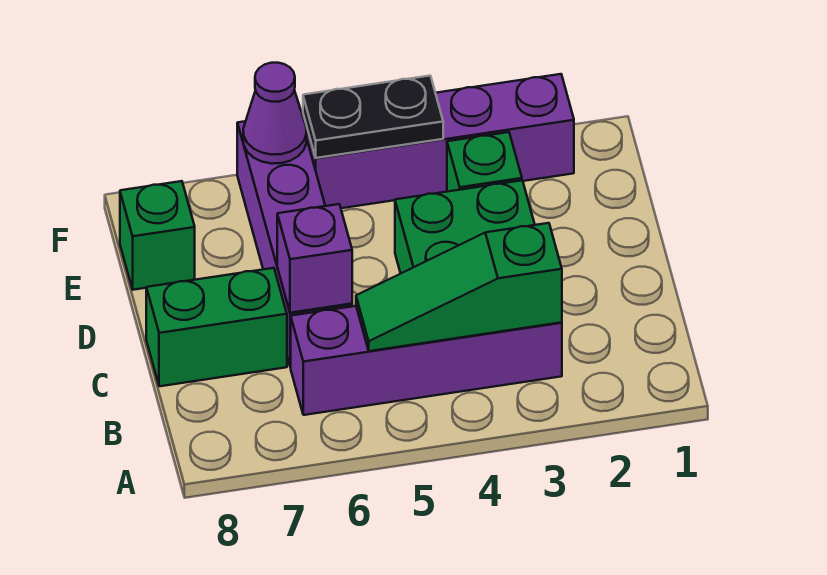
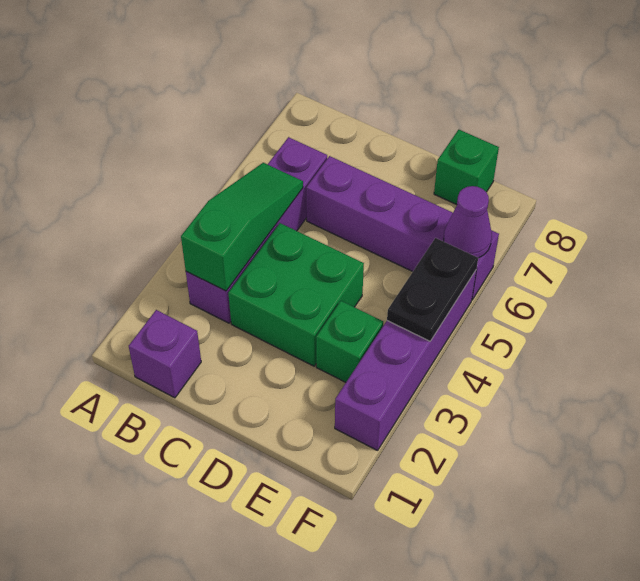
purple brick C6 level 2 -> purple brick B1 level 1
green brick C7:C8 level 1 -> none

